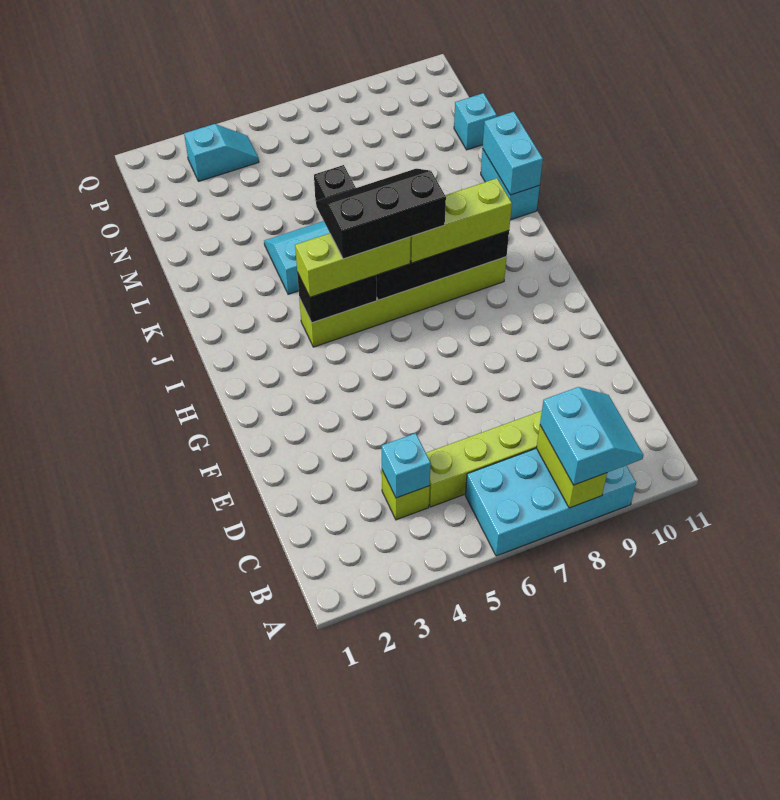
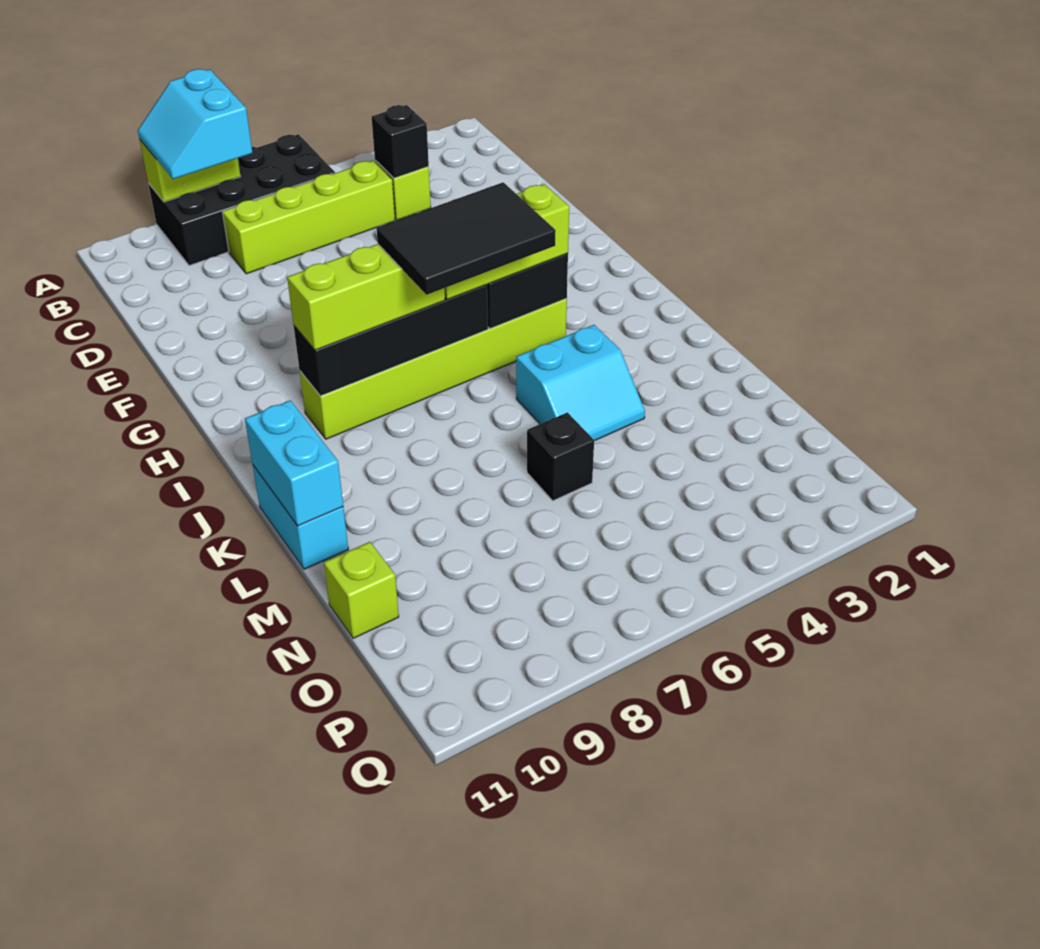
cyan brick A6:B9 level 1 -> black brick A6:B9 level 1
lime brick A8:B8 level 2 -> lime brick A8:A9 level 2
cyan brick C4 level 2 -> black brick C4 level 2
black slope I5:J7 level 4 top I -> black tile I5:J7 level 4
cyan brick N11 level 1 -> lime brick N11 level 1
cyan slope P3:P4 level 1 top 3 -> none

